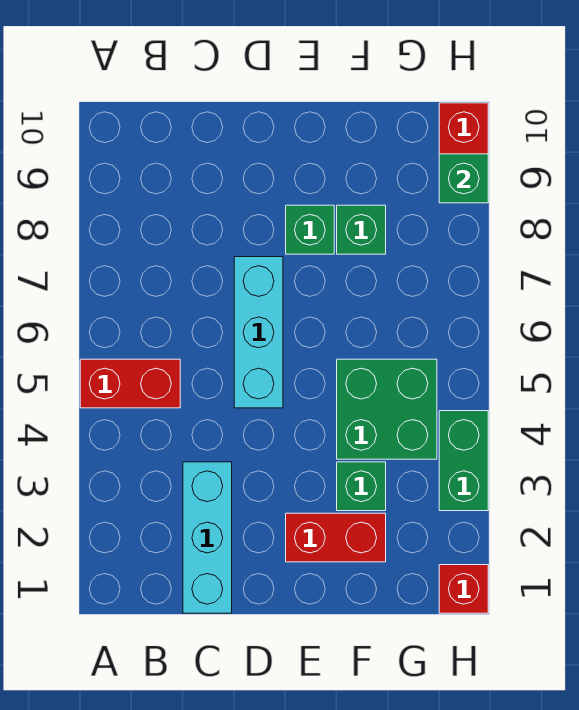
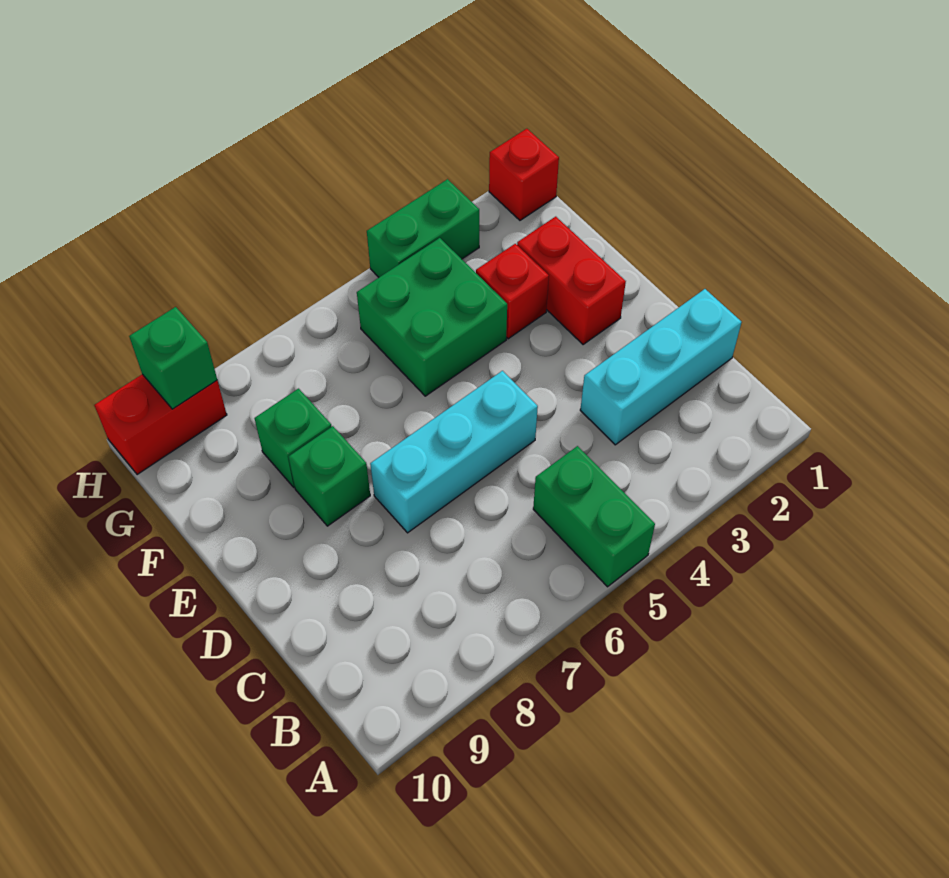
red brick A5:B5 level 1 -> green brick A5:B5 level 1
green brick F3 level 1 -> red brick F3 level 1

